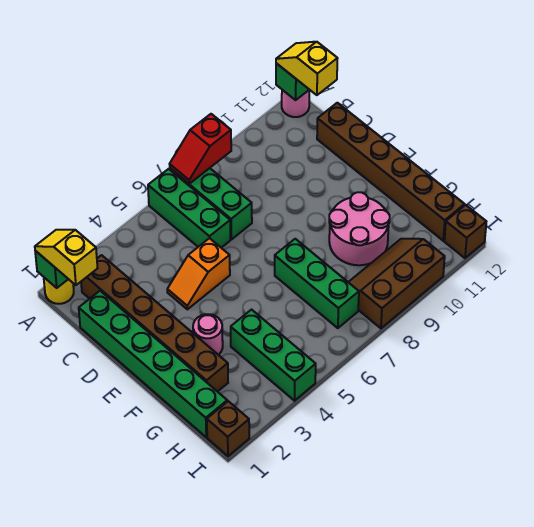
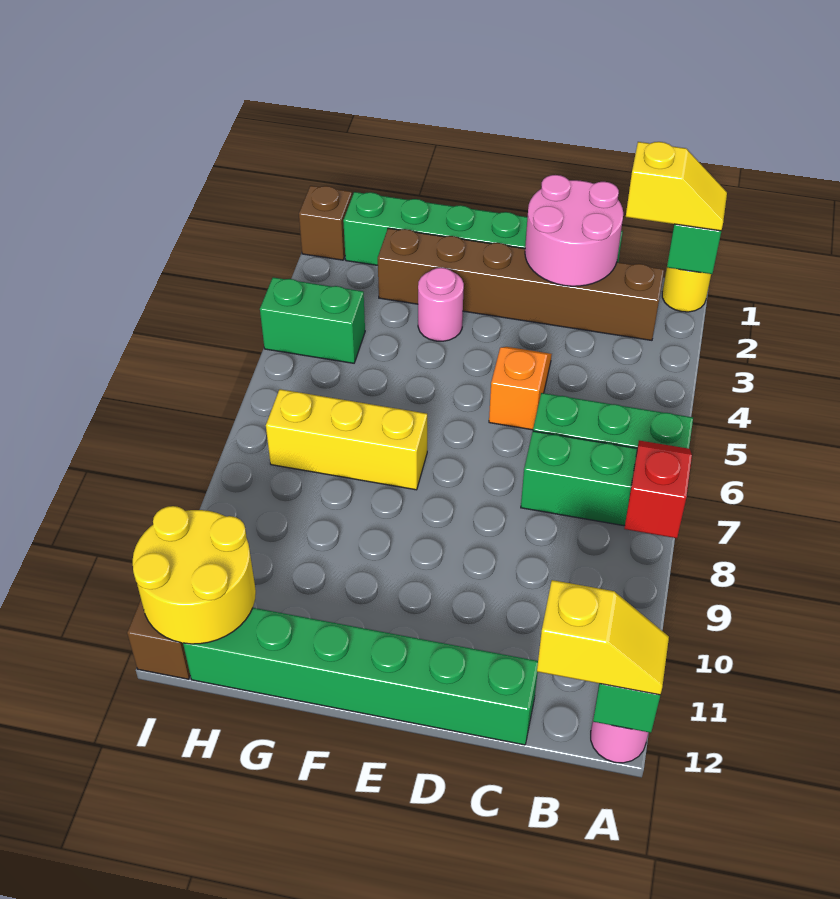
brown brick C12:H12 level 1 -> green brick C12:H12 level 1
green brick F7:H7 level 1 -> yellow brick F7:H7 level 1
pink round brick F9:G10 level 1 -> pink round brick C1:D2 level 2
green brick G4:I4 level 1 -> green brick H4:I4 level 1
brown slope H8:I10 level 1 top I -> none
none -> yellow round brick H11:I12 level 2

